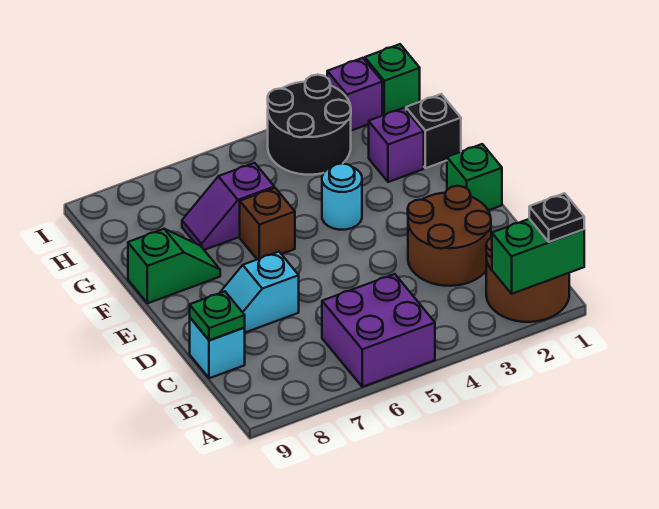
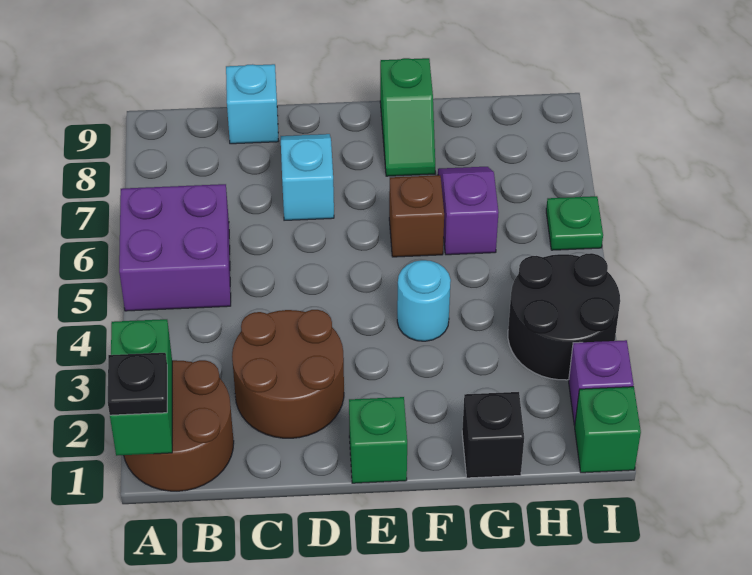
green plate C9 level 2 -> green plate I6 level 1
purple brick G2 level 1 -> none

